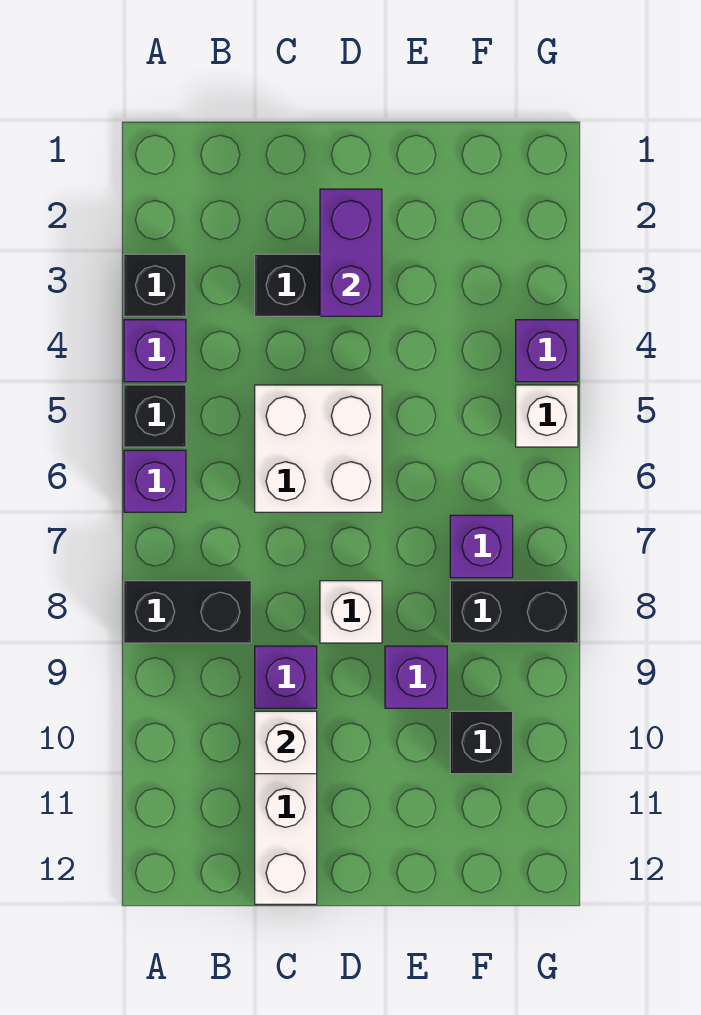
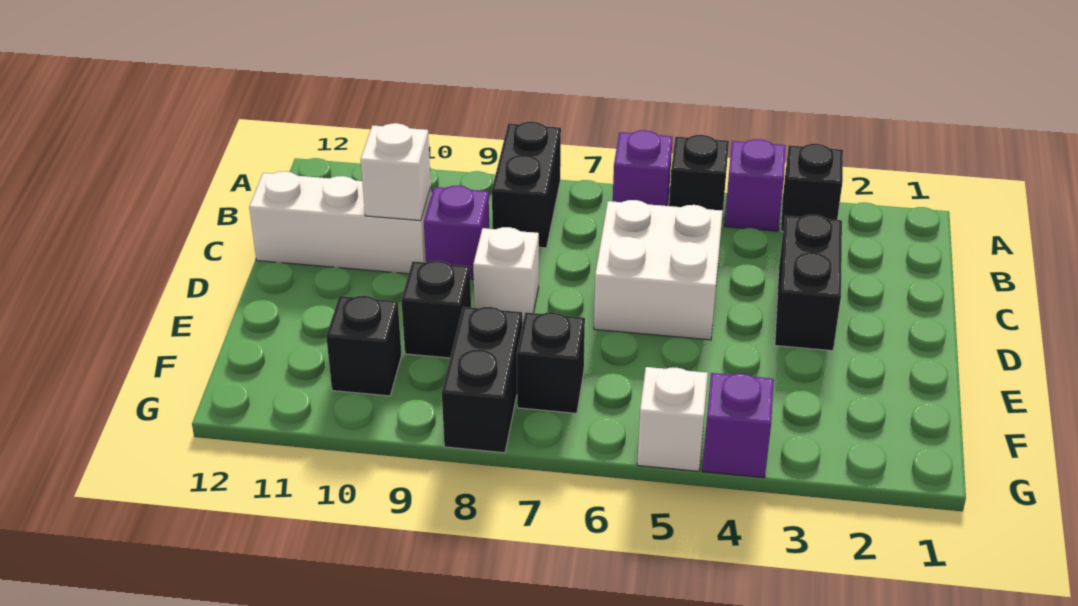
purple brick D2:D3 level 2 -> none
purple brick E9 level 1 -> black brick E9 level 1
purple brick F7 level 1 -> black brick F7 level 1

